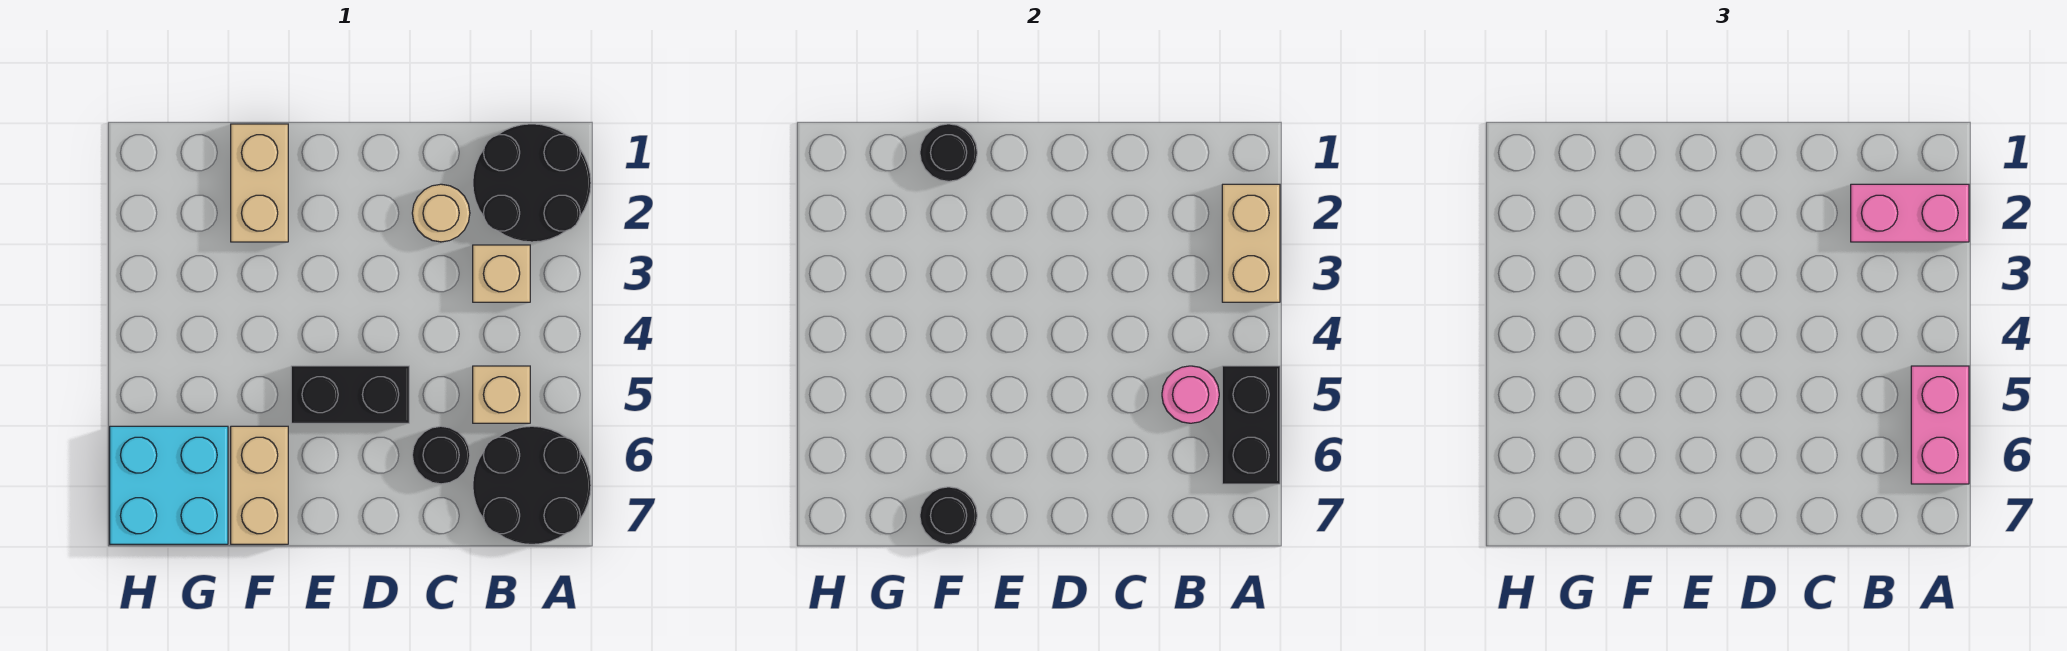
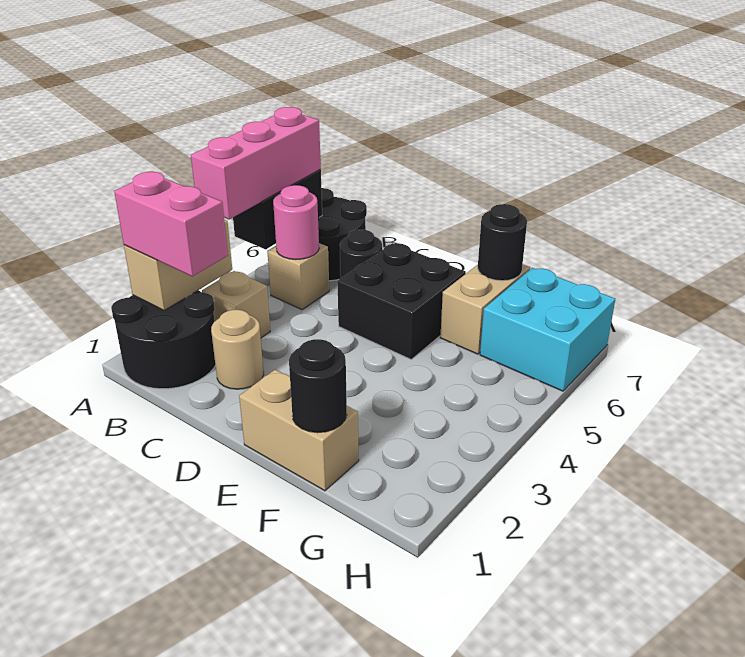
pink brick A5:A6 level 3 -> pink brick A4:A6 level 3
black brick D5:E5 level 1 -> black brick D5:E6 level 1
tan brick F1:F2 level 1 -> tan brick E1:F1 level 1

